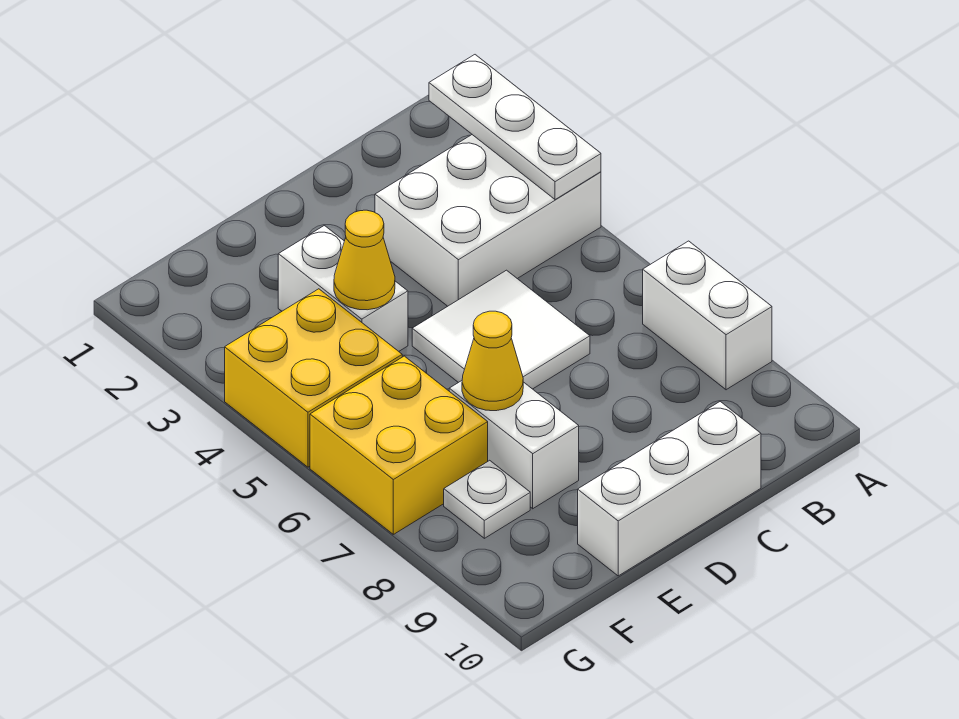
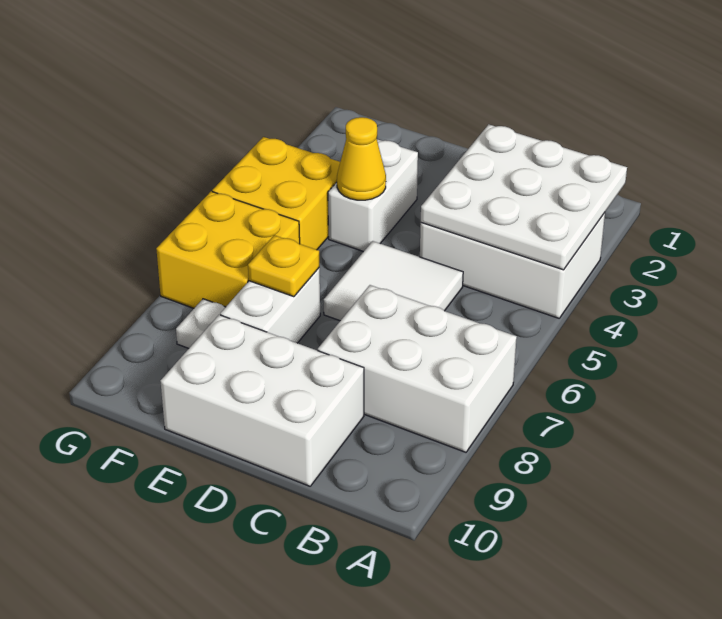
white plate A2:A4 level 2 -> white plate A2:C4 level 2
white brick A7:A8 level 1 -> white brick A7:C8 level 1
white brick C10:E10 level 1 -> white brick C9:E10 level 1
yellow cone E7 level 2 -> yellow plate E7 level 2

